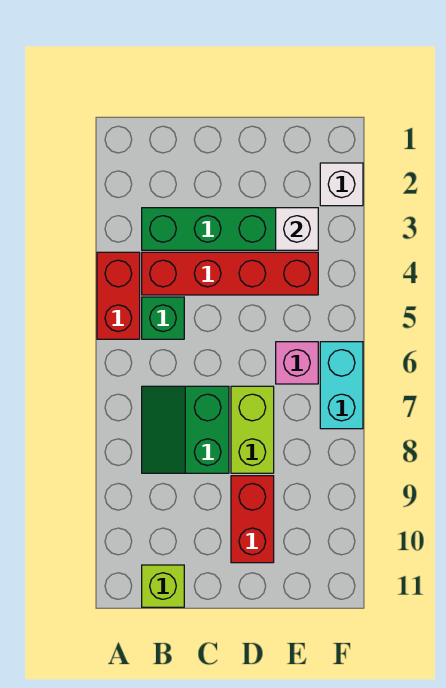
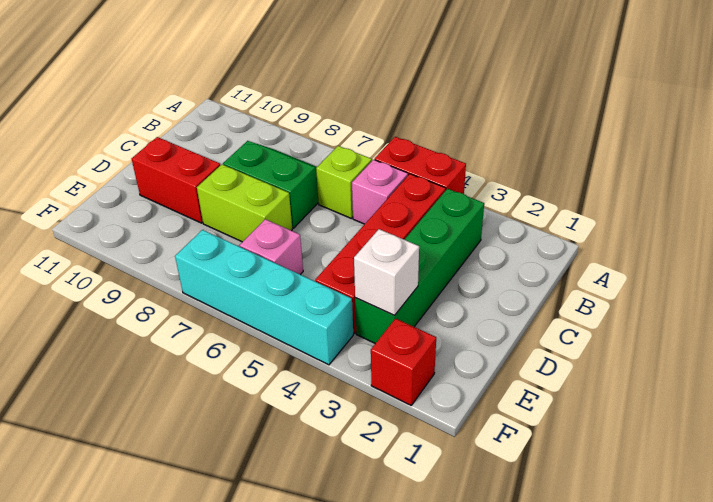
green brick B5 level 1 -> pink brick B5 level 1
lime brick B11 level 1 -> lime brick B6 level 1
white brick F2 level 1 -> red brick F2 level 1
cyan brick F6:F7 level 1 -> cyan brick F4:F7 level 1

